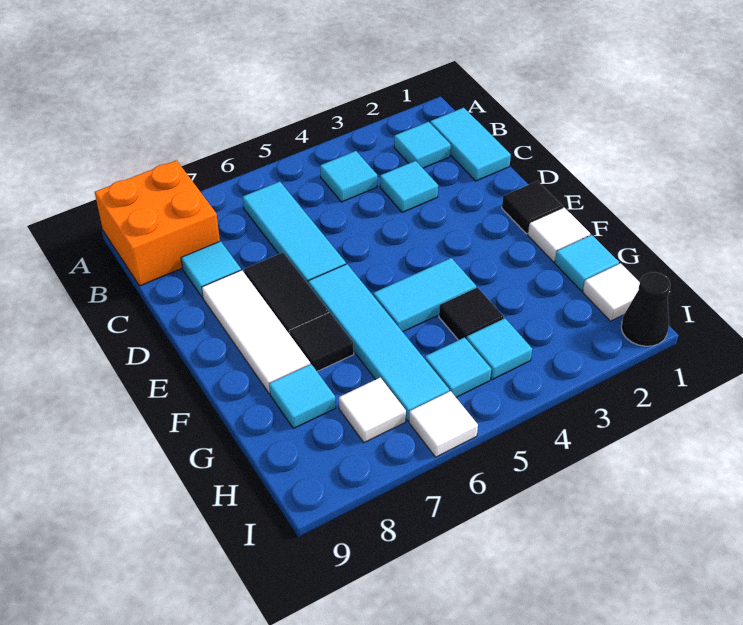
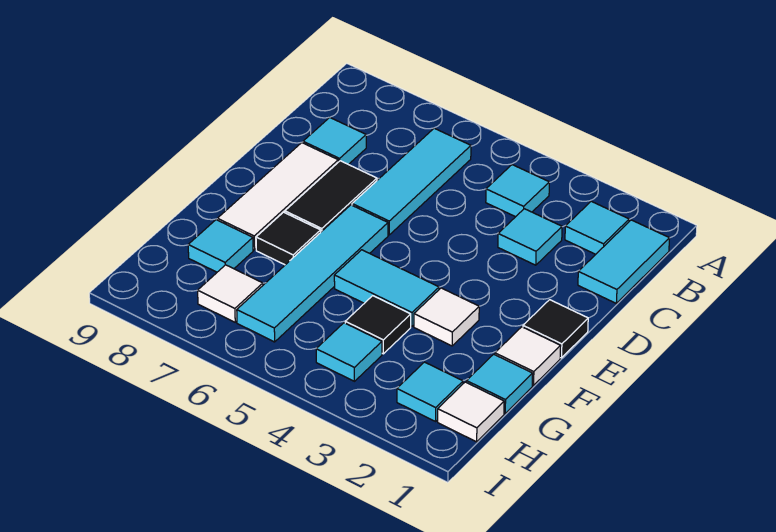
orange brick A8:B9 level 1 -> none
cyan tile H5 level 1 -> cyan tile H2 level 1
black cone I1 level 1 -> none
white tile I6 level 1 -> white tile F3 level 1

